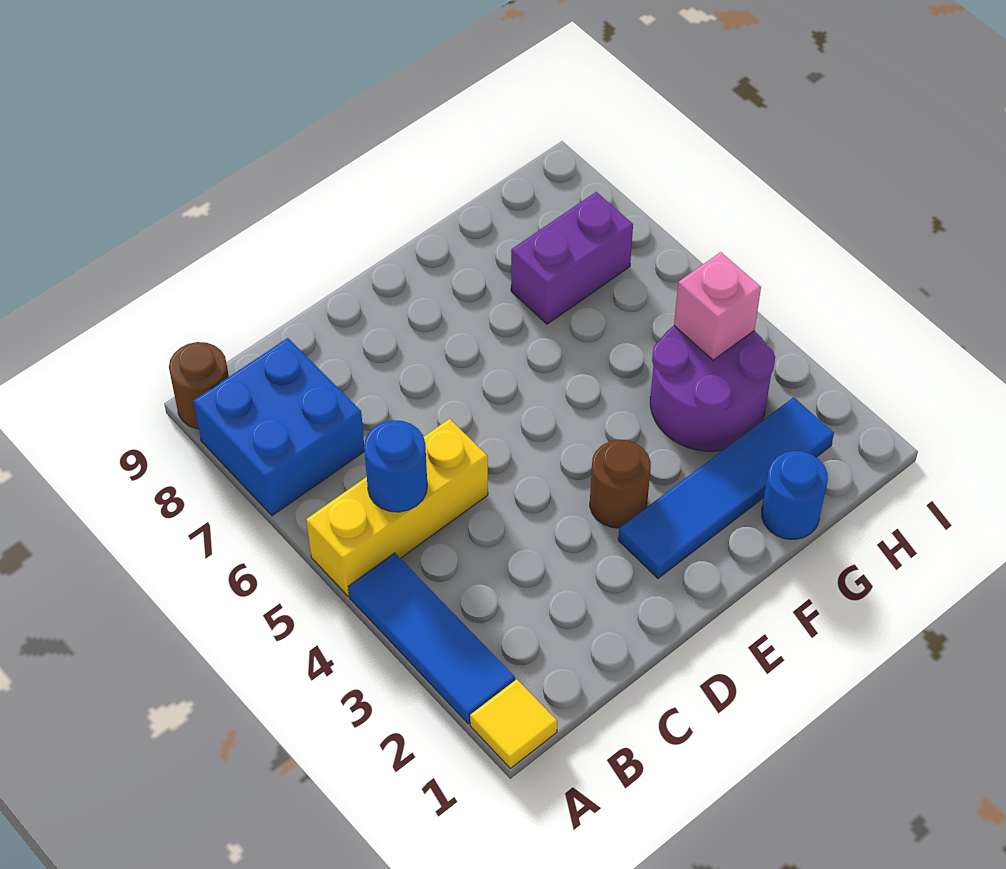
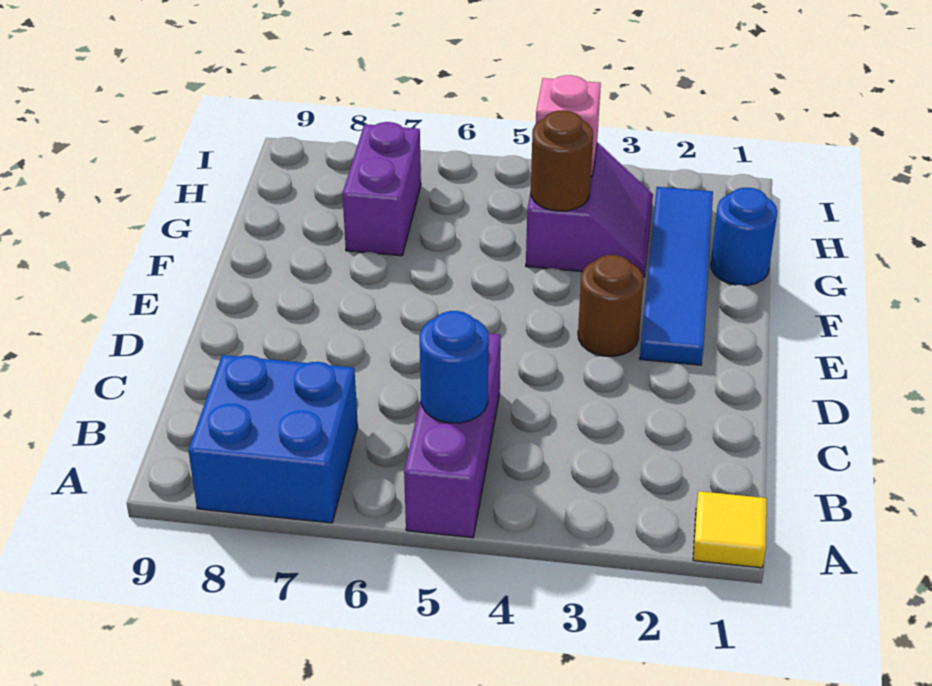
blue tile A2:A4 level 1 -> none
yellow brick A5:C5 level 1 -> purple brick A5:C5 level 1
brown round brick A9 level 1 -> brown round brick G4 level 2
purple round brick G3:H4 level 1 -> purple slope G3:H4 level 1 top 4

